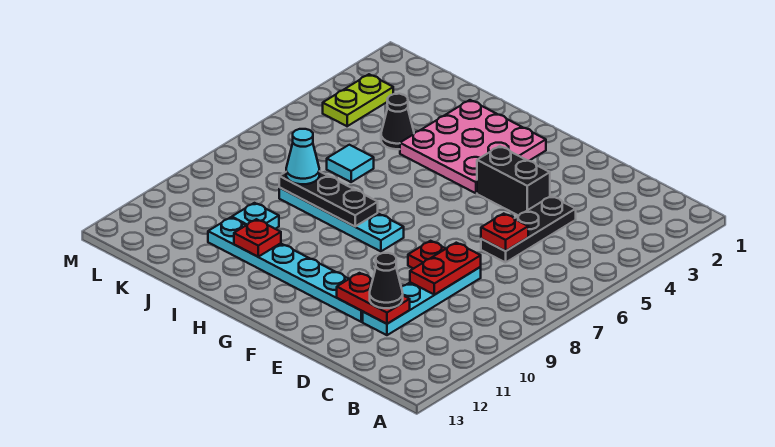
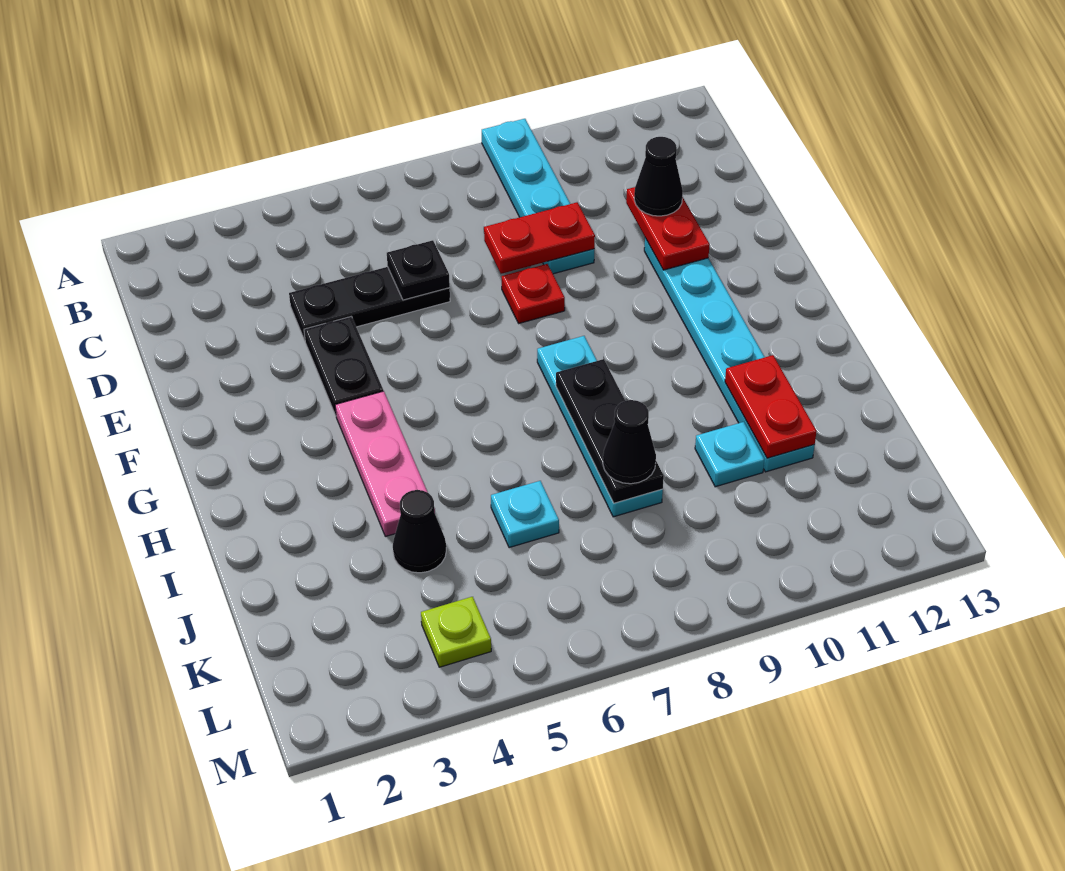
red plate D6 level 2 -> black plate D6 level 2
cyan plate D8:D11 level 1 -> cyan plate A9:D9 level 1
black brick E4:F4 level 1 -> black plate E4:F4 level 1
pink plate G2:I4 level 1 -> pink plate G4:I4 level 1
red plate I11 level 2 -> red plate I11:J11 level 2
cyan tile J6 level 1 -> cyan plate J6 level 1
cyan cone J8 level 3 -> black cone J8 level 3
lime plate L3:L4 level 1 -> lime plate L4 level 1

